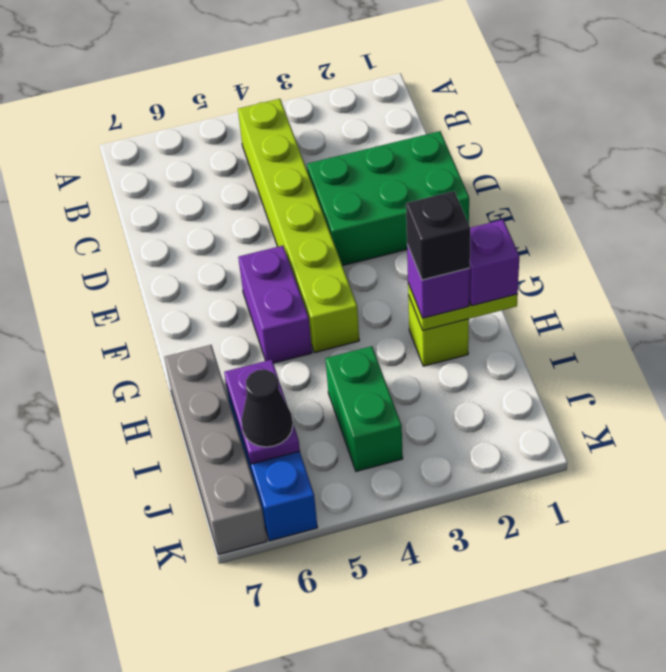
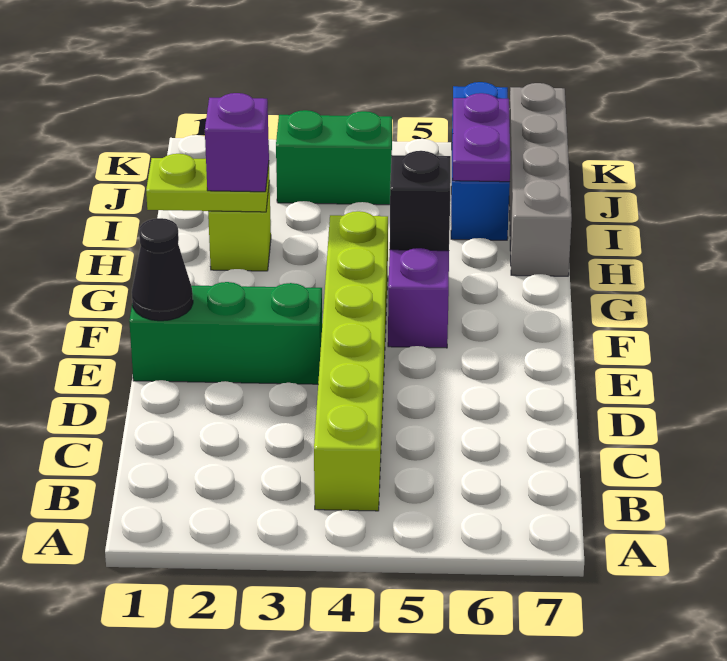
green brick D1:E3 level 1 -> green brick E1:E3 level 1
purple brick H1 level 3 -> none
black brick H2 level 4 -> black brick G5 level 2
green brick I4:J4 level 1 -> green brick J3:J4 level 1
black cone J6 level 3 -> black cone E1 level 2

